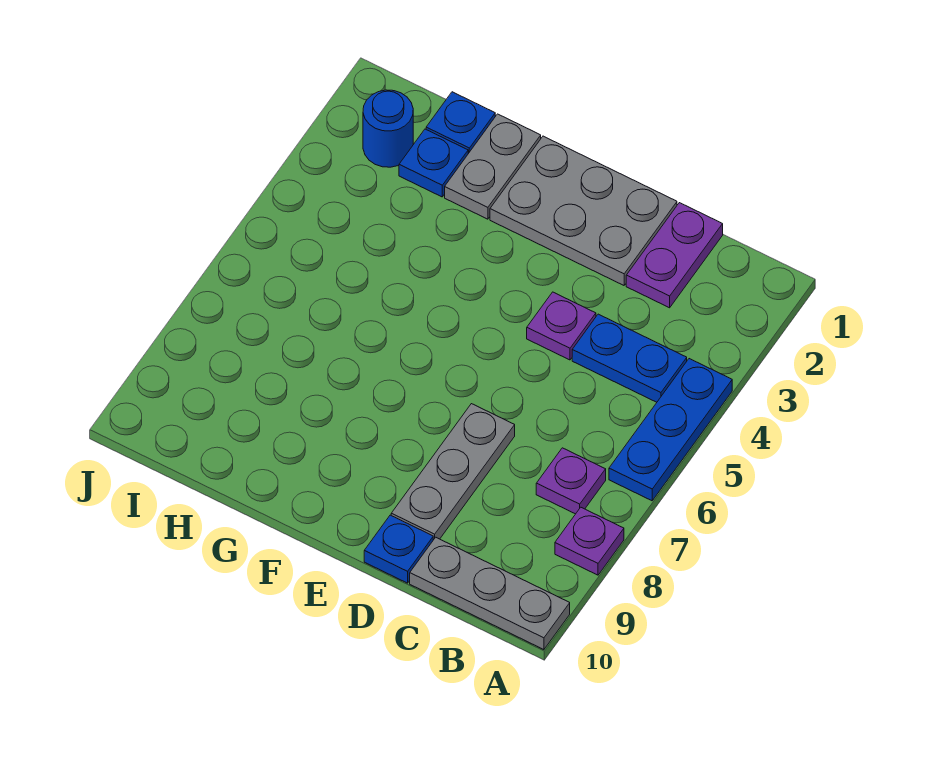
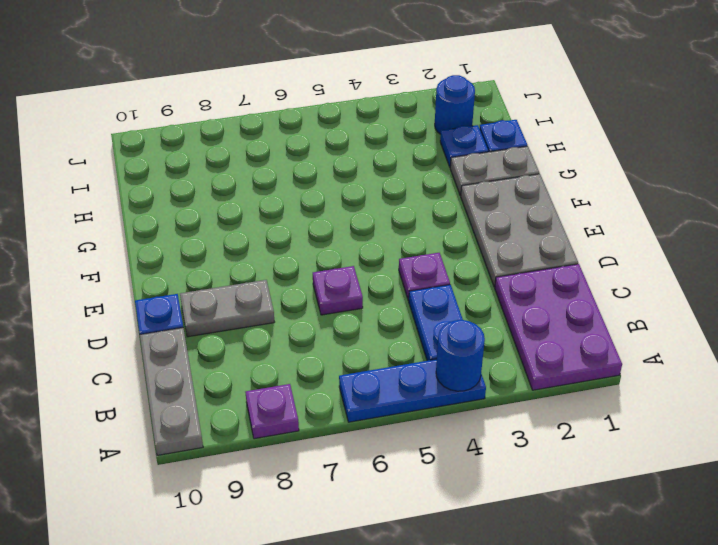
none -> blue round brick A4 level 2
purple plate B7 level 1 -> purple plate D6 level 1
purple plate C1:C2 level 1 -> purple plate A1:C2 level 1
grey plate D7:D9 level 1 -> grey plate D8:D9 level 1

